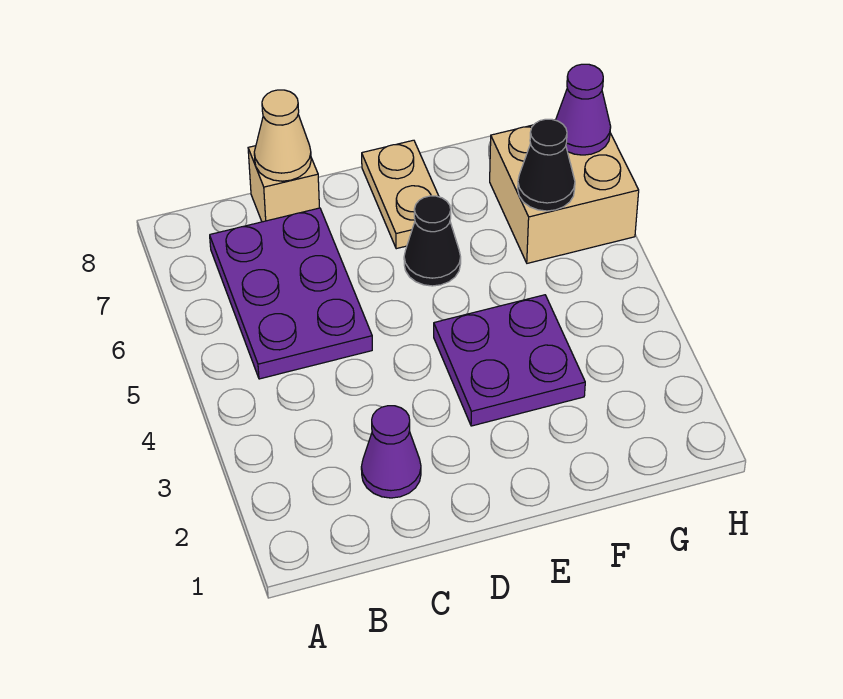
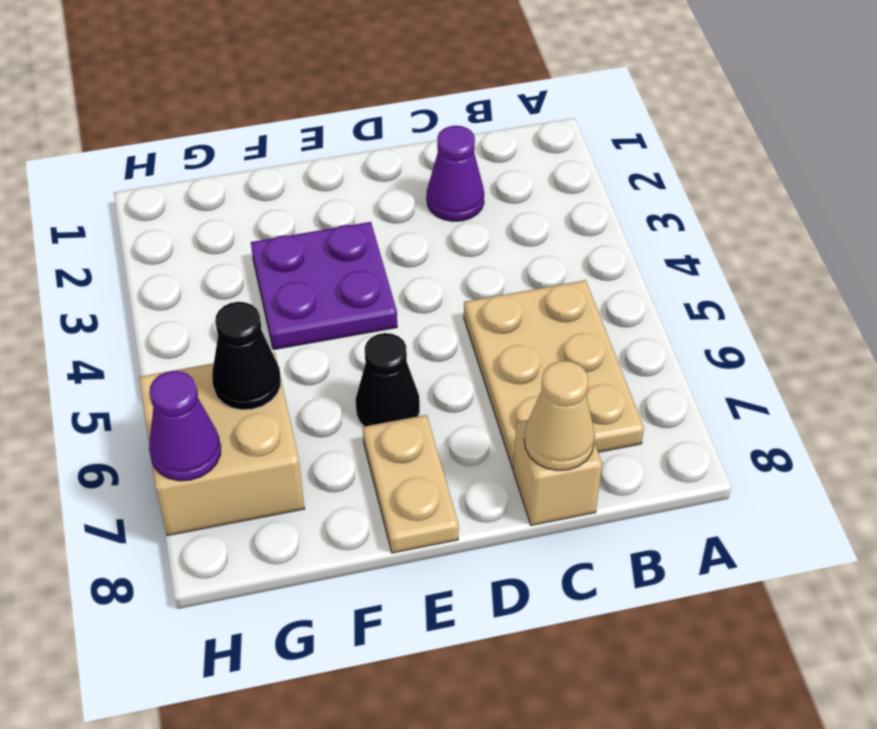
purple plate B5:C7 level 1 -> tan plate B5:C7 level 1

